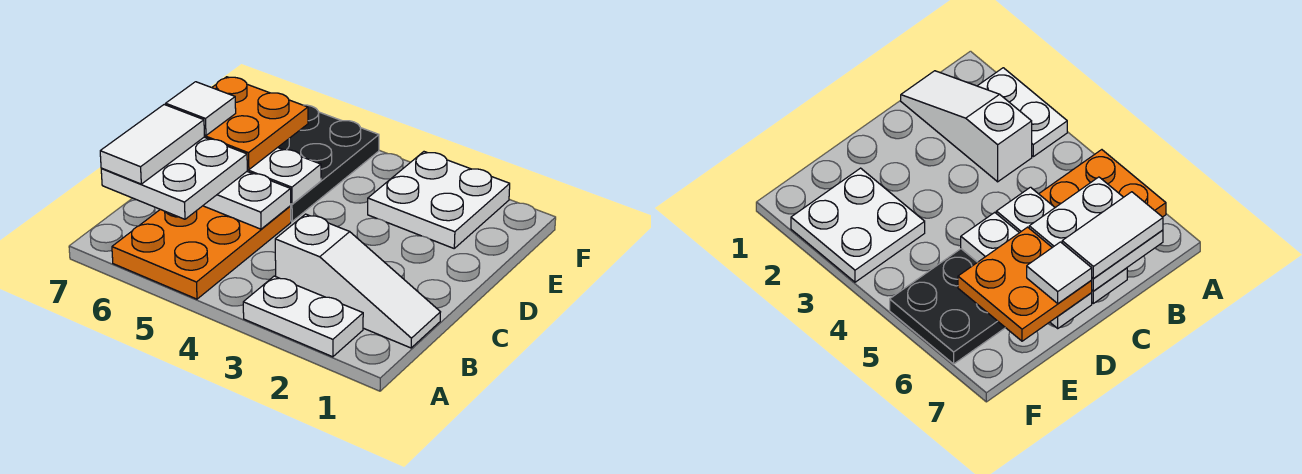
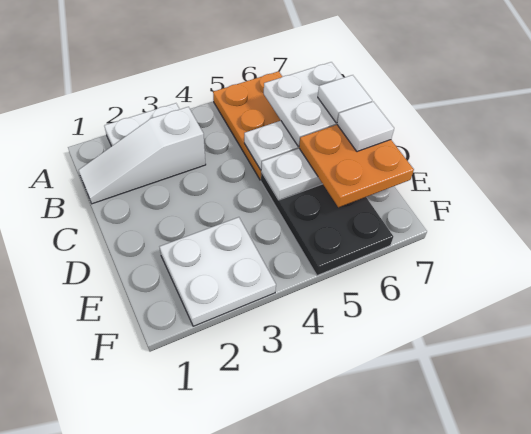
white tile B7:C7 level 4 -> white tile C7 level 4

